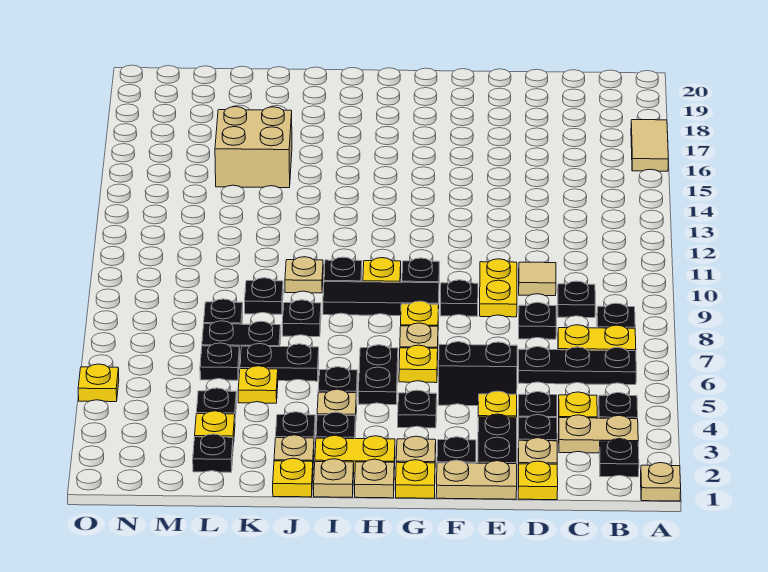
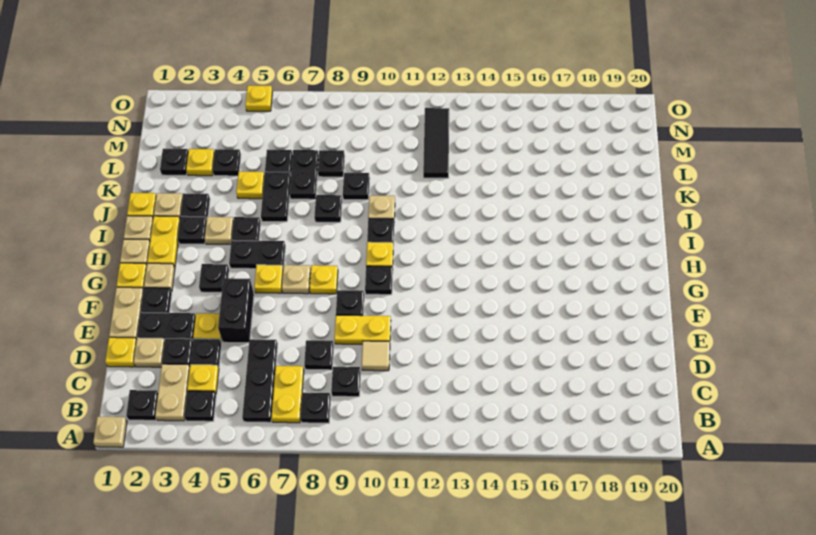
tan tile A16:A17 level 1 -> none
black tile G9:I9 level 1 -> black tile L12:N12 level 1
tan brick K15:L16 level 1 -> none

